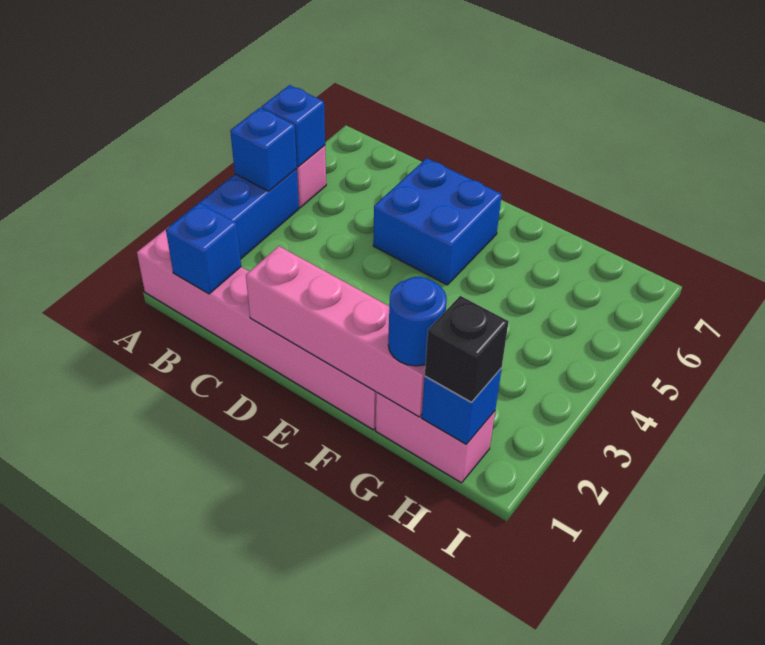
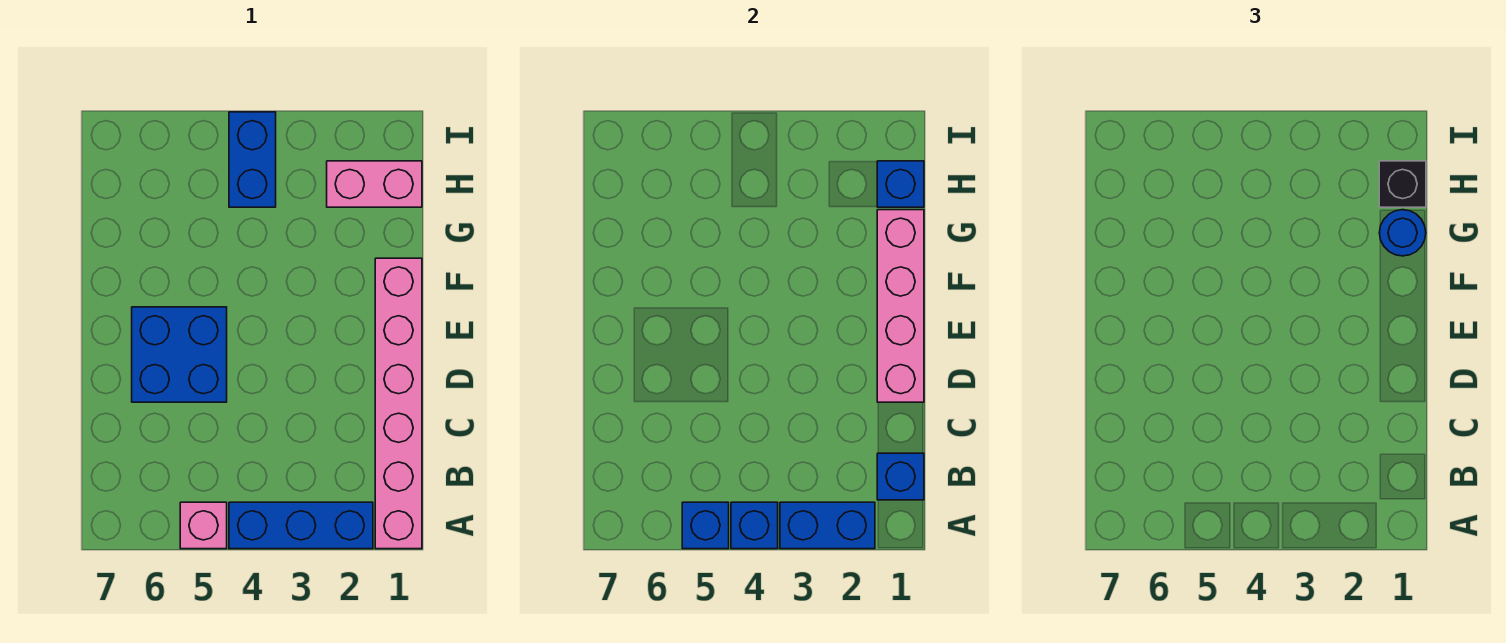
none -> blue brick A2:A3 level 2
pink brick G1:H1 level 1 -> pink brick H1:H2 level 1
none -> blue brick H4:I4 level 1

